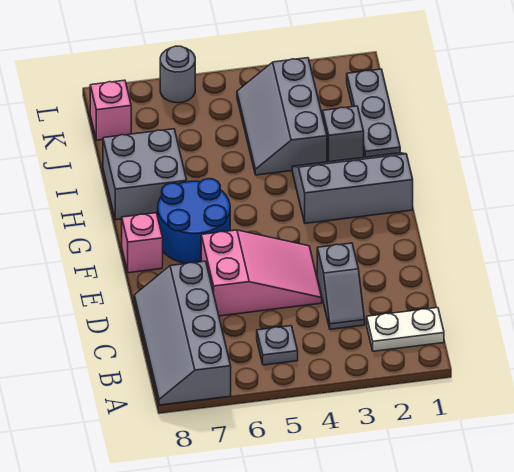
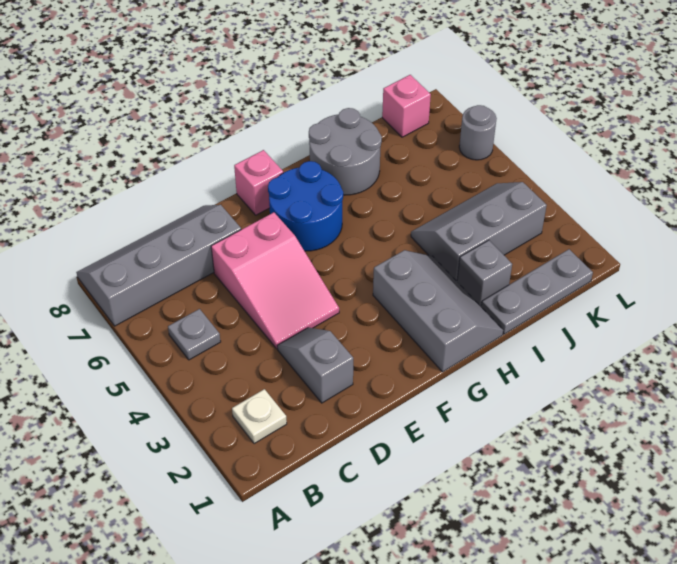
white plate B1:B2 level 1 -> white plate B2 level 1
grey slope C3:D3 level 1 top D -> grey slope D2:D3 level 1 top 2
grey brick H7:I8 level 1 -> grey round brick H7:I8 level 1

